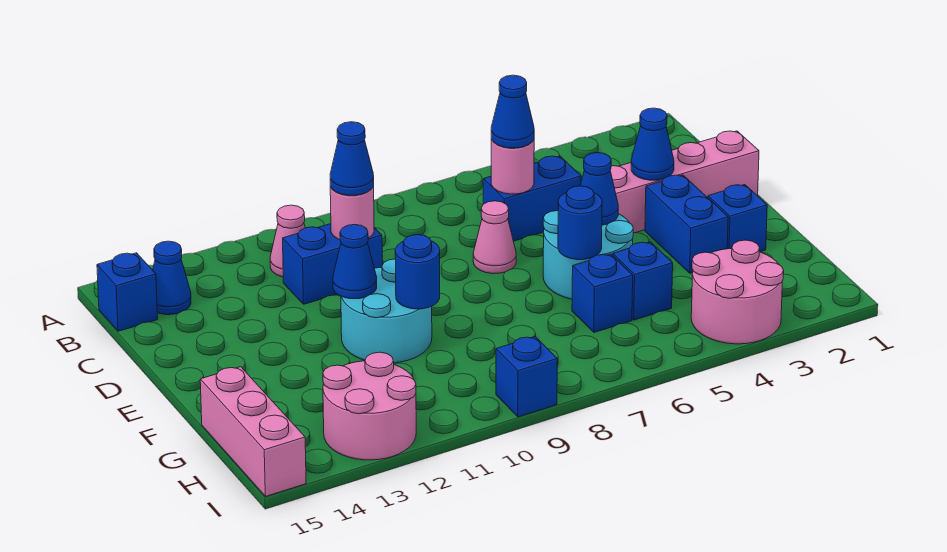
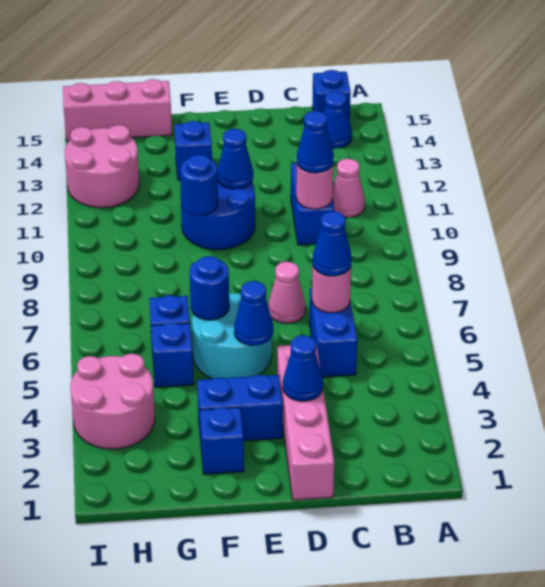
cyan round brick E10:F11 level 1 -> blue round brick E10:F11 level 1
blue brick I9 level 1 -> blue brick F13 level 1

